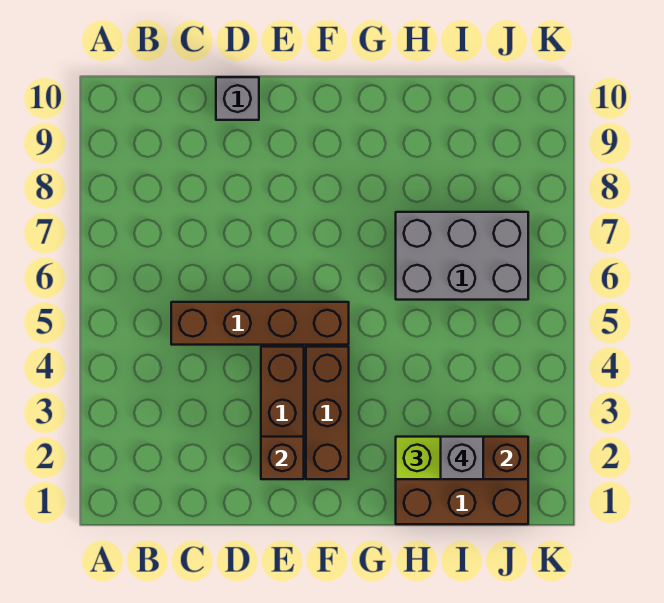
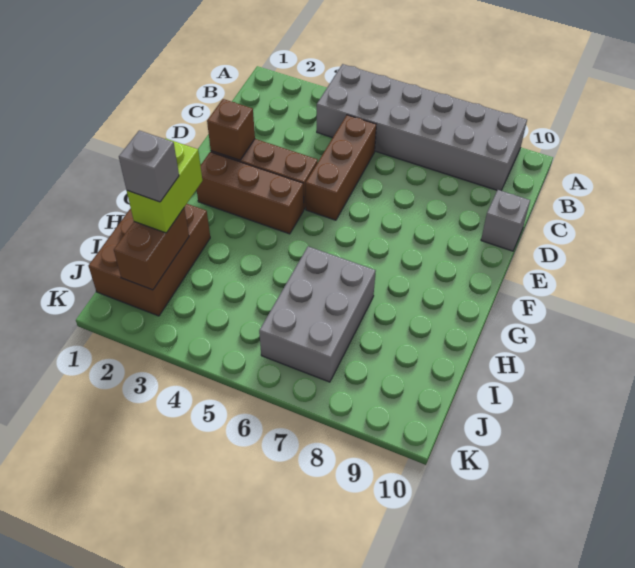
none -> grey brick A4:B9 level 1
brown brick C5:F5 level 1 -> brown brick C5:E5 level 1

